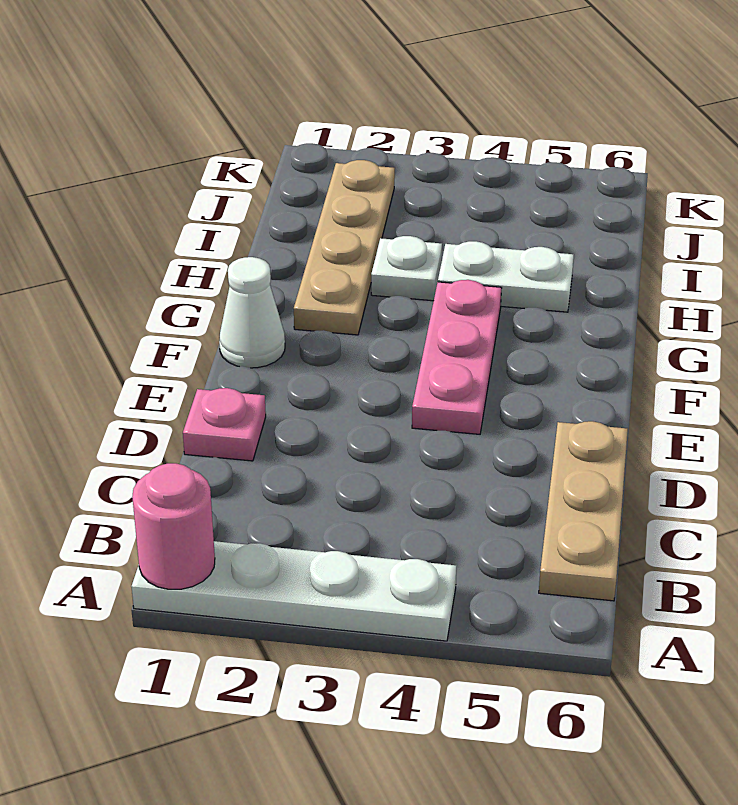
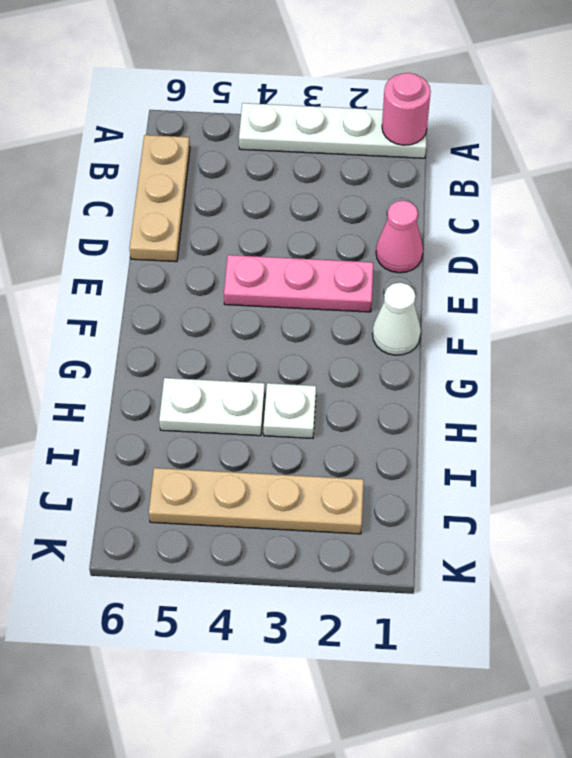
pink plate D1 level 1 -> pink cone D1 level 1
pink plate E4:G4 level 1 -> pink plate E2:E4 level 1
tan plate G2:J2 level 1 -> tan plate J2:J5 level 1

